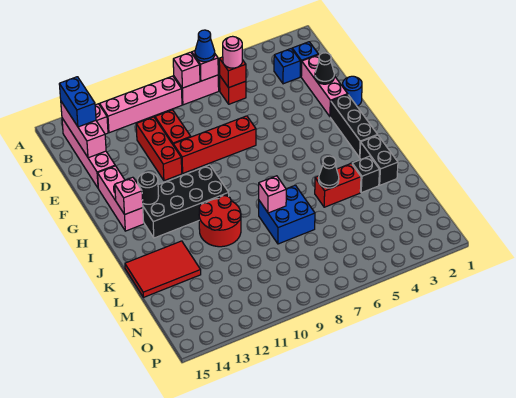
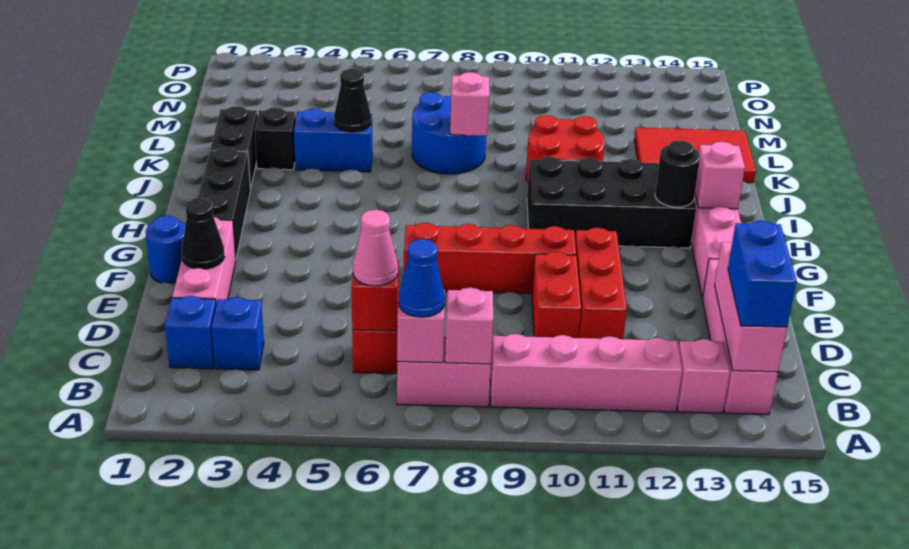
pink round brick C6 level 3 -> pink cone C6 level 3
red brick K4:K5 level 1 -> blue brick K4:K5 level 1
blue brick K7:L8 level 1 -> blue round brick K7:L8 level 1

